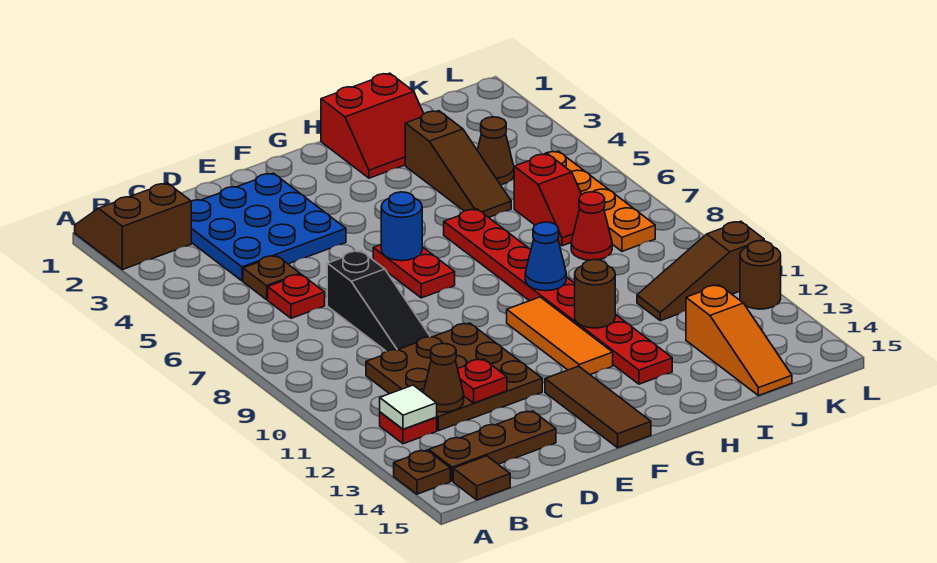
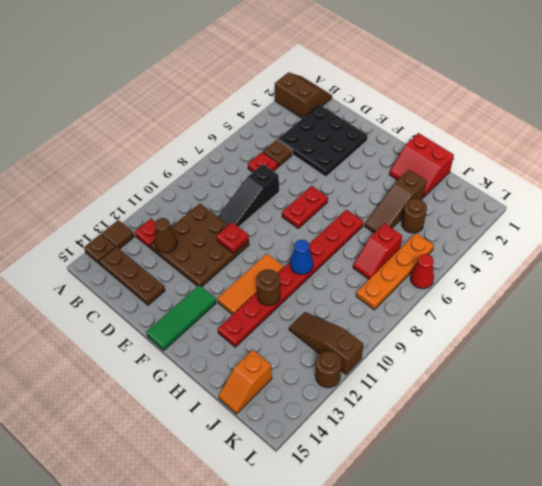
white tile B12 level 2 -> none
brown tile B15 level 1 -> brown tile A13 level 1
blue plate C2:E4 level 1 -> black plate C2:E4 level 1
red plate D12 level 2 -> red plate E10 level 2
blue round brick F6 level 2 -> none
brown tile F13:F15 level 1 -> green tile F13:F15 level 1
brown cone J4 level 1 -> brown round brick J4 level 1
red cone J8 level 1 -> red cone L6 level 1
orange slope J13:J15 level 1 top 13 -> orange slope J14:J15 level 1 top 14

